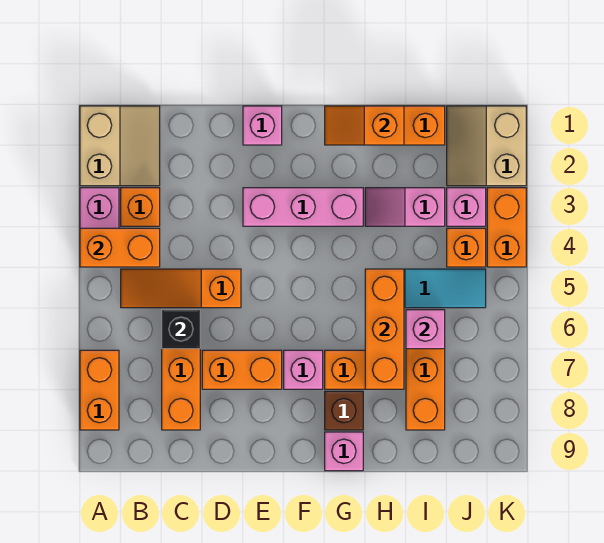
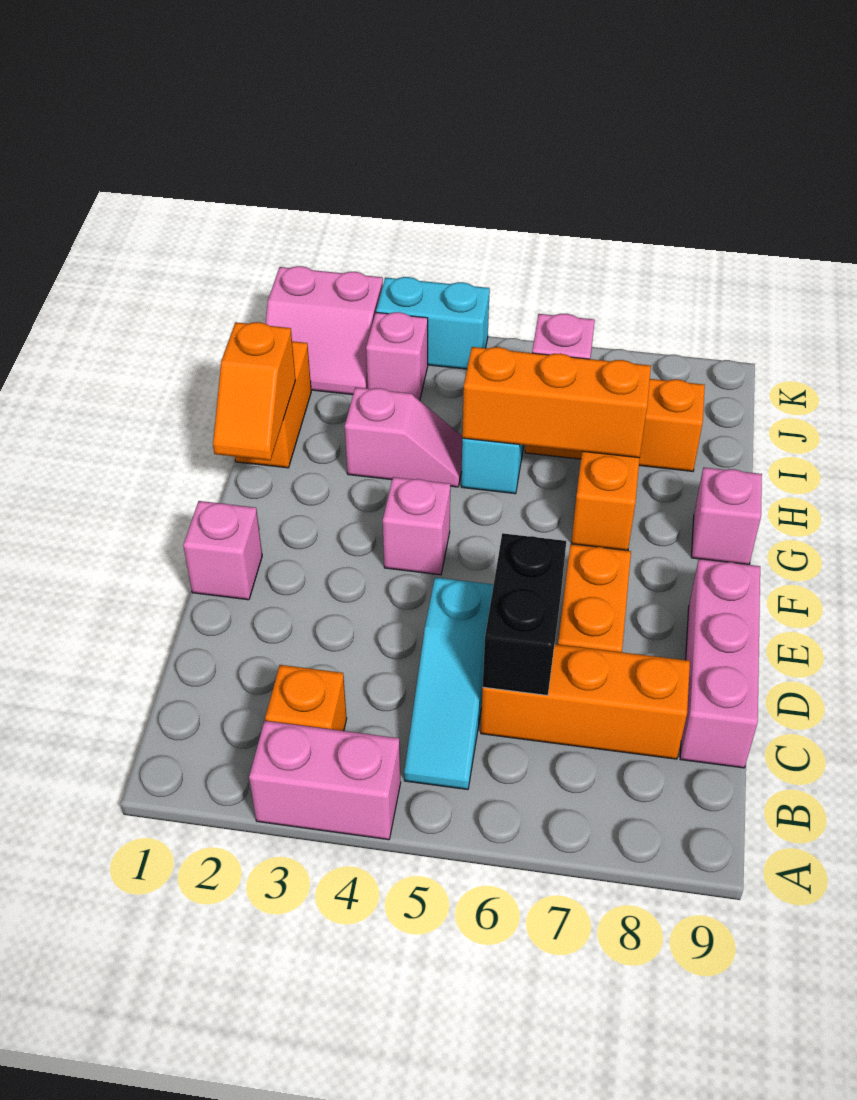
tan slope A1:B2 level 1 top A -> none
orange brick A4:B4 level 2 -> none
orange brick A7:A8 level 1 -> none
orange slope B5:D5 level 1 top D -> cyan slope B5:D5 level 1 top D
black brick C6 level 2 -> black brick C6:D6 level 2
pink brick E3:G3 level 1 -> pink brick C9:E9 level 1
pink brick F7 level 1 -> pink brick F4 level 1
brown brick G8 level 1 -> none
pink slope H3:I3 level 1 top I -> pink slope H3:H4 level 1 top 3
tan slope J1:K2 level 1 top K -> pink slope J1:K2 level 1 top K
orange brick J4 level 1 -> none
orange brick K3:K4 level 1 -> cyan brick K3:K4 level 1

